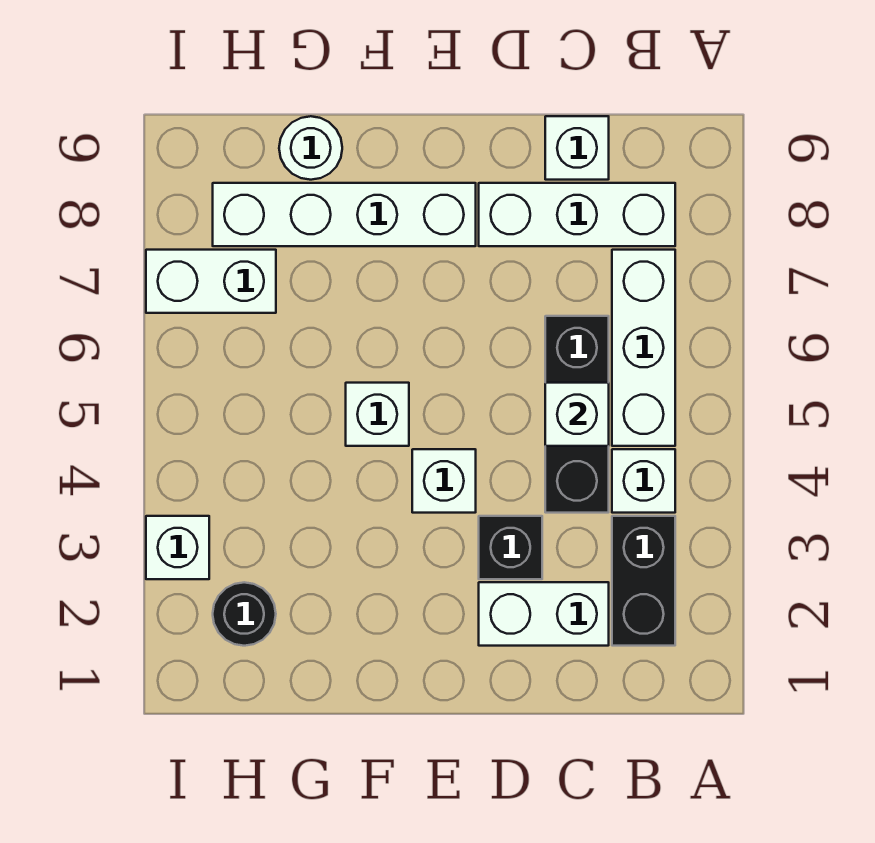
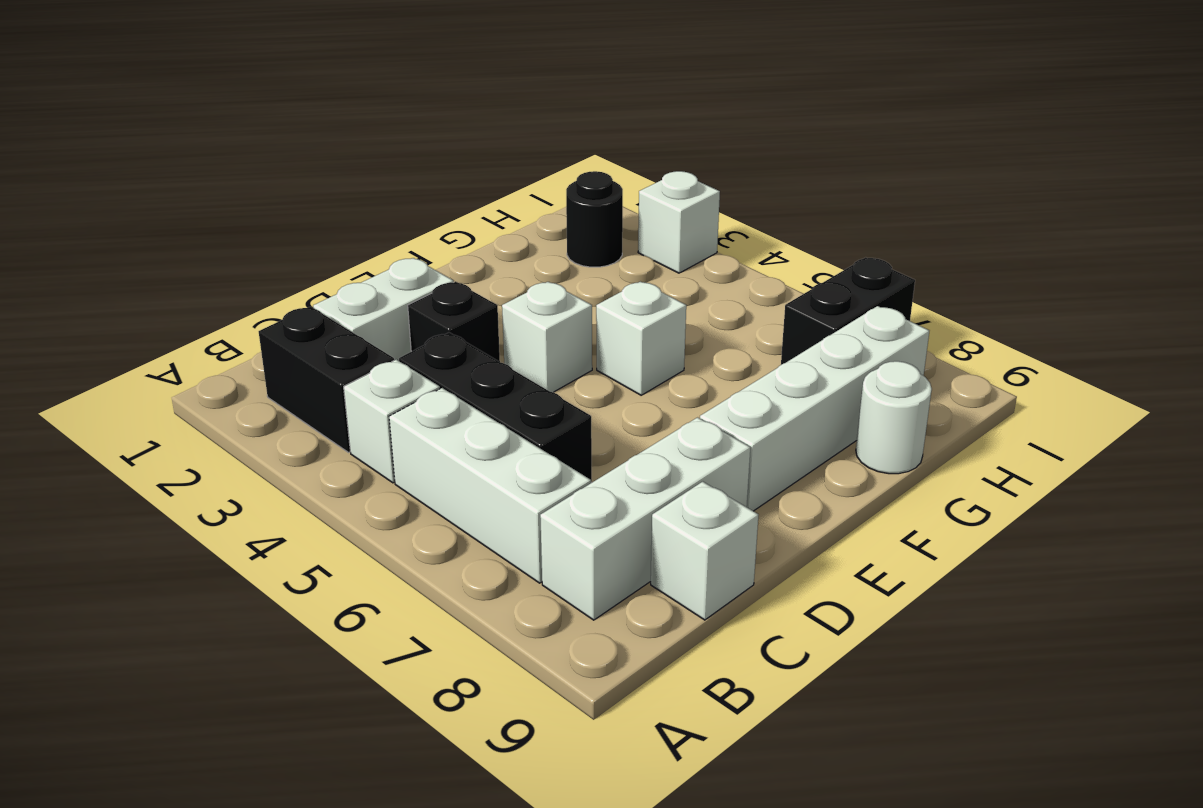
white brick C5 level 2 -> none
white brick H7:I7 level 1 -> black brick H7:I7 level 1

